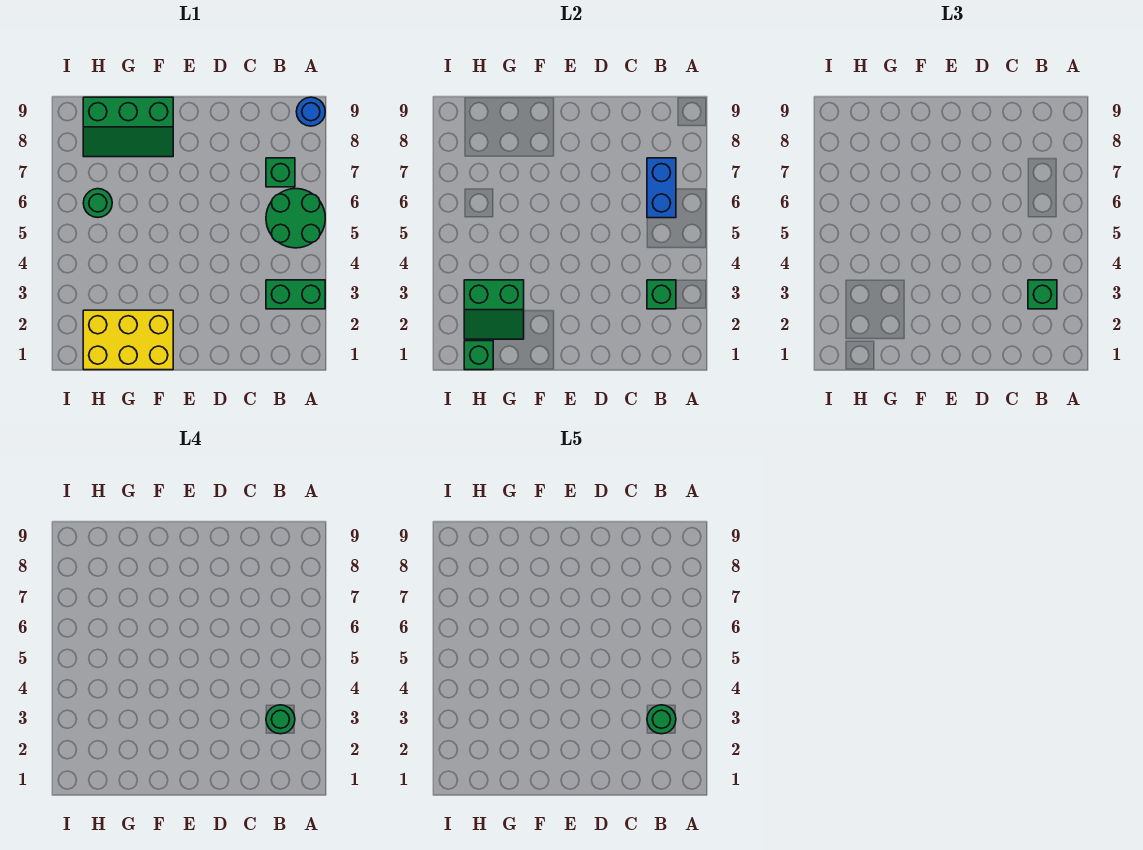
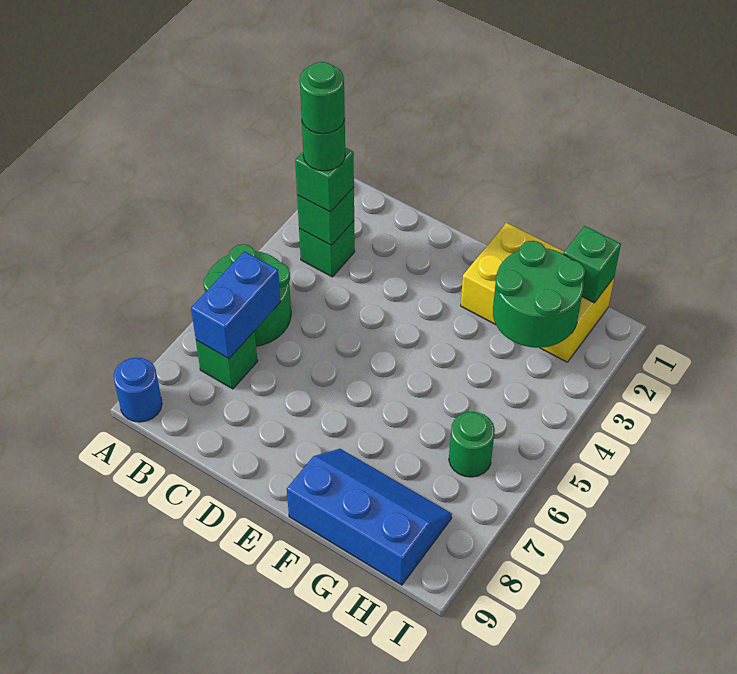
green brick A3:B3 level 1 -> green brick B3 level 1
green slope F8:H9 level 1 top 9 -> blue slope F8:H9 level 1 top 9
green slope G2:H3 level 2 top 3 -> green round brick G2:H3 level 2

